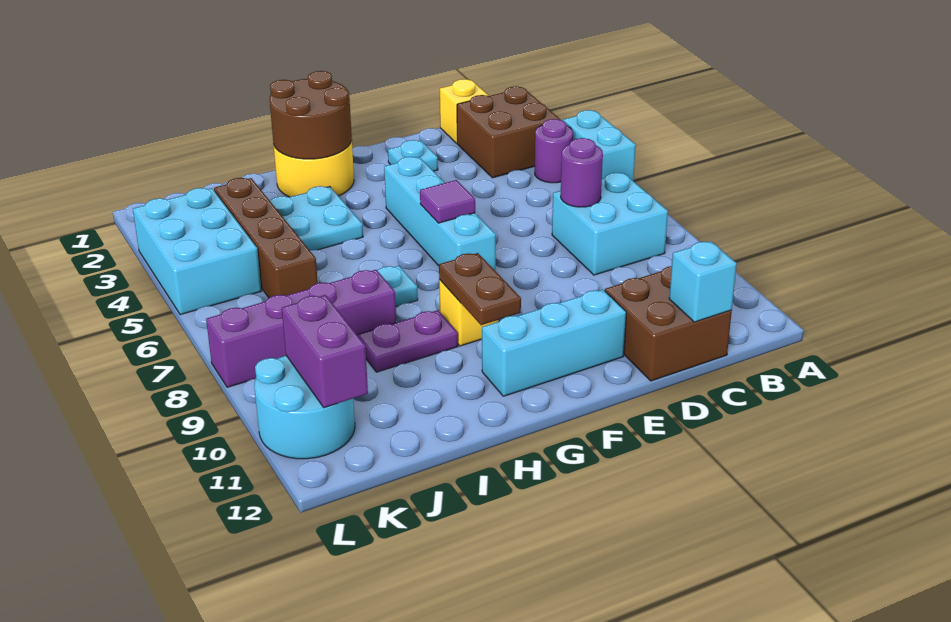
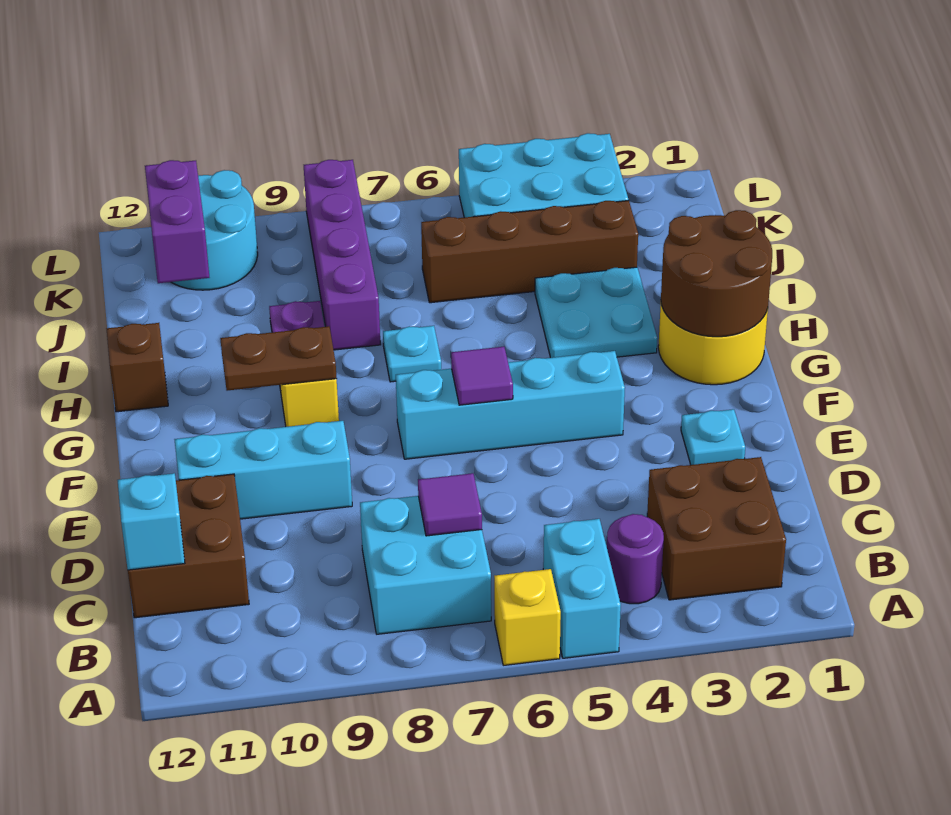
cyan brick A4:A5 level 1 -> cyan brick A5:B5 level 1
yellow brick C1 level 1 -> yellow brick A6 level 1
purple round brick C7 level 2 -> purple tile C7 level 2
cyan brick E11:G11 level 1 -> cyan brick E9:E11 level 1
none -> brown brick H12 level 1
purple brick K10:K11 level 2 -> purple brick J11:K11 level 2

